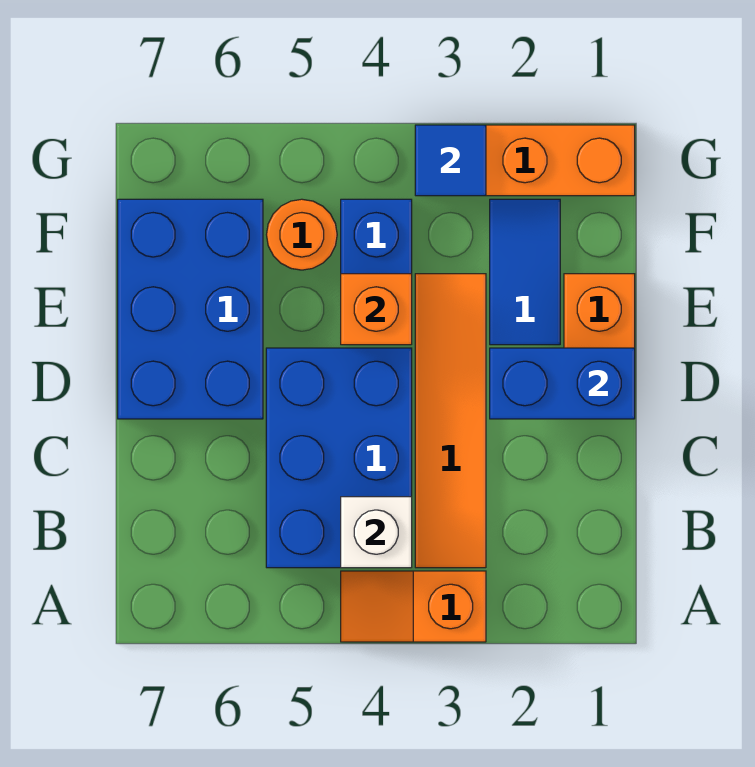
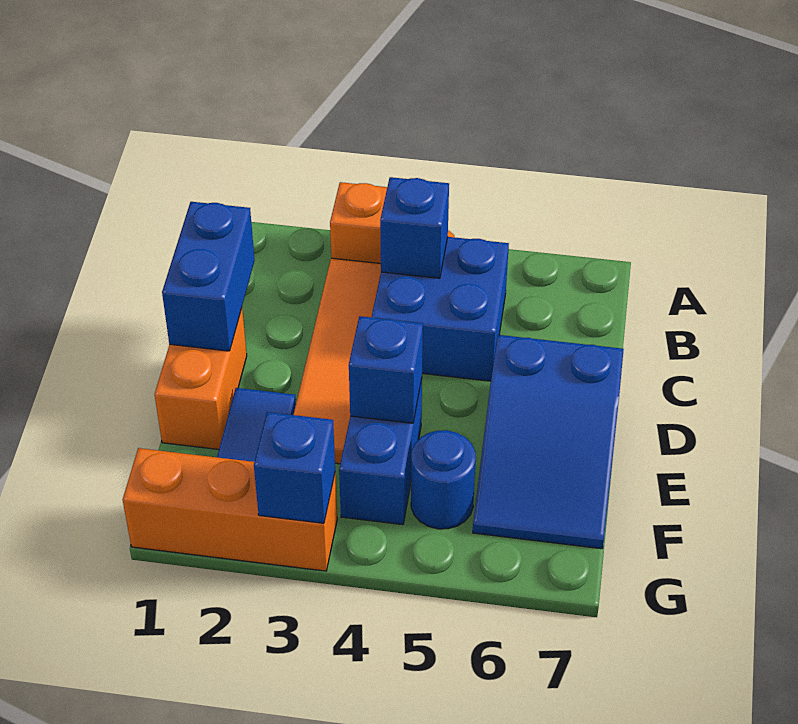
blue brick B4:D5 level 1 -> blue brick B4:C5 level 1
white brick B4 level 2 -> blue brick B4 level 2
blue brick D1:D2 level 2 -> blue brick C1:D1 level 2
blue brick D6:F7 level 1 -> blue slope D6:F7 level 1 top D
orange brick E4 level 2 -> blue brick E4 level 2
orange round brick F5 level 1 -> blue round brick F5 level 1
blue tile G3 level 2 -> blue brick G3 level 2

